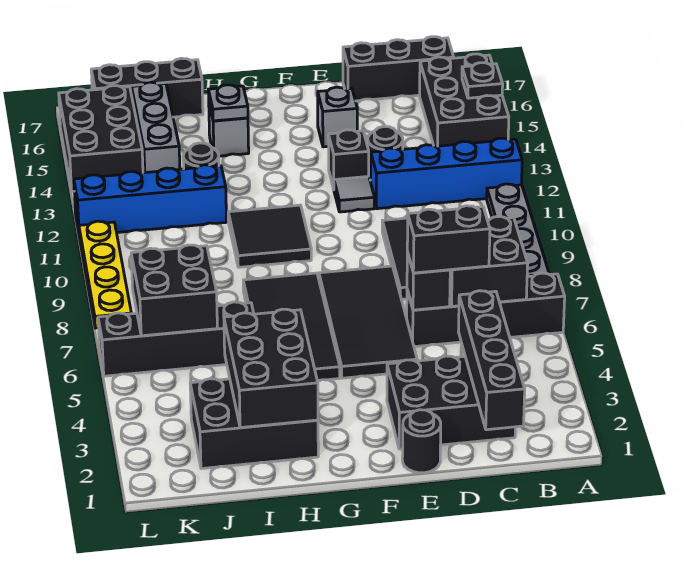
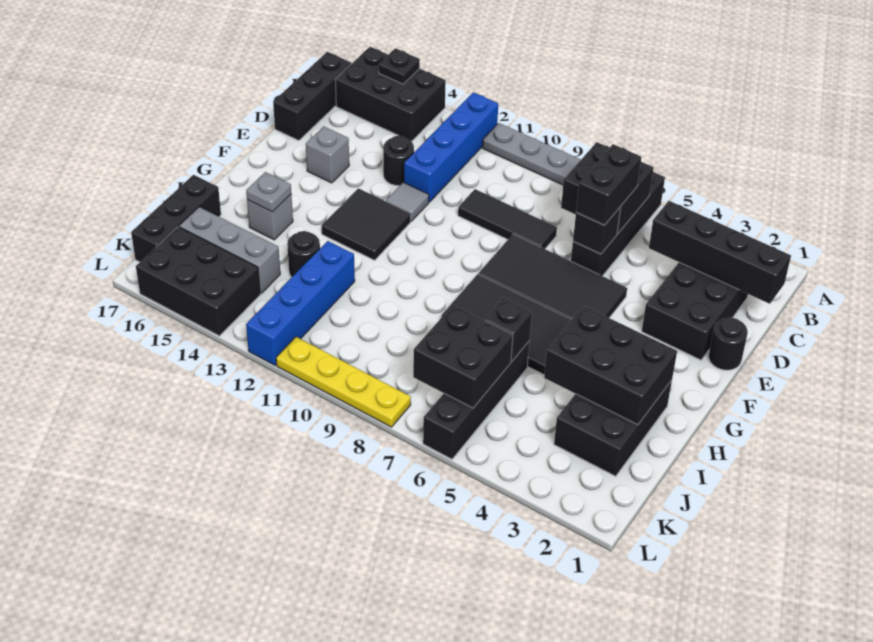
black brick E13 level 1 -> black brick I6 level 2
black tile G10:H11 level 1 -> black tile F12:G13 level 1

